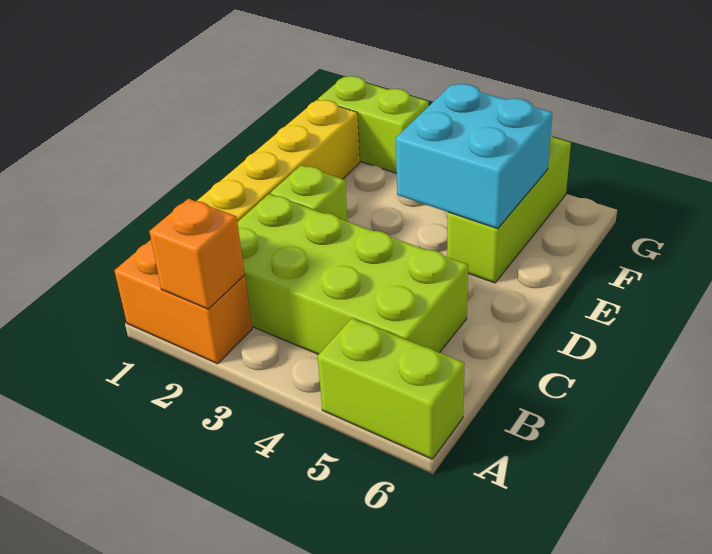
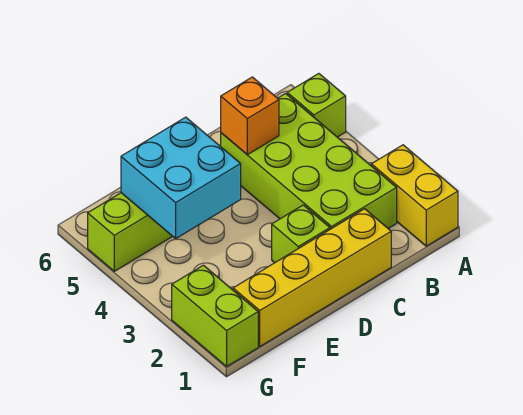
orange brick A1:A2 level 1 -> yellow brick A1:A2 level 1
orange brick A2 level 2 -> orange brick C5 level 2
lime brick A5:A6 level 1 -> lime brick A5 level 1

